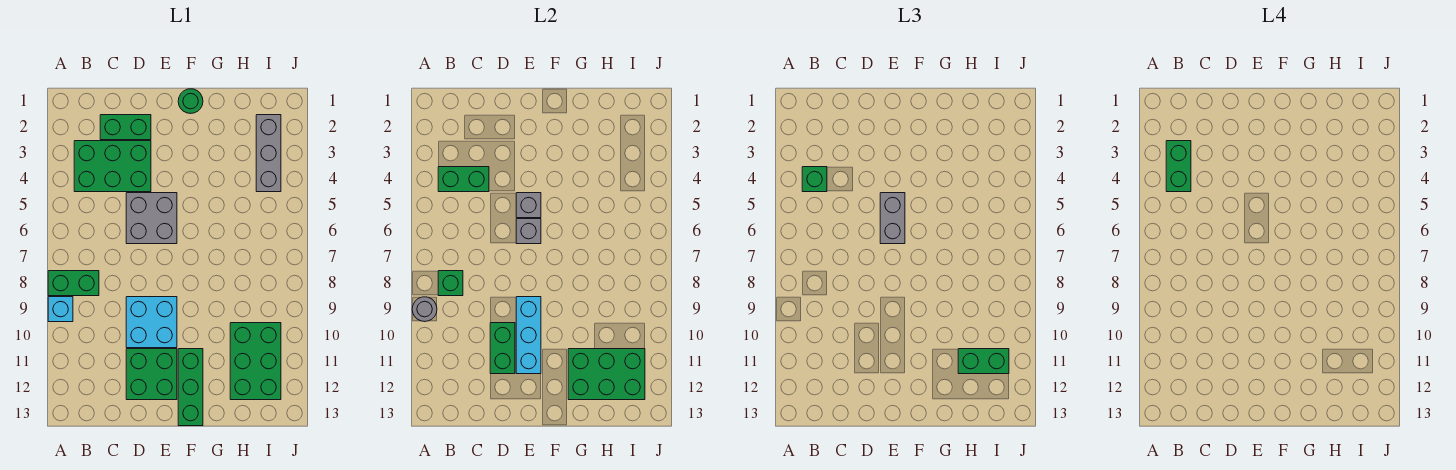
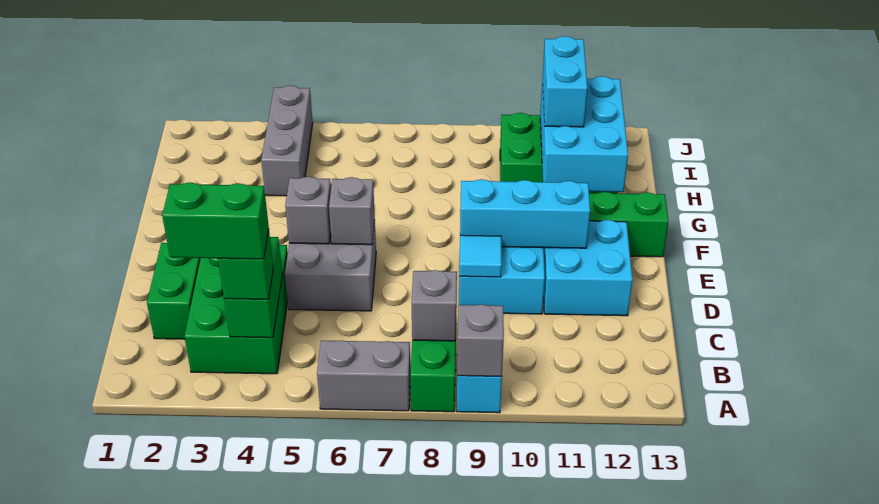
grey round brick A9 level 2 -> grey brick A9 level 2
green brick B8 level 2 -> grey brick B8 level 2
none -> cyan tile D9 level 2
green brick D10:D11 level 2 -> none
green brick D11:E12 level 1 -> cyan brick D11:E12 level 1
grey brick E5:E6 level 3 -> grey brick A6:A7 level 1
green round brick F1 level 1 -> none
green brick G11:I12 level 2 -> cyan brick G11:I12 level 2
green brick H11:I11 level 3 -> cyan brick H11:I11 level 3
grey brick I2:I4 level 1 -> grey brick H4:J4 level 1

